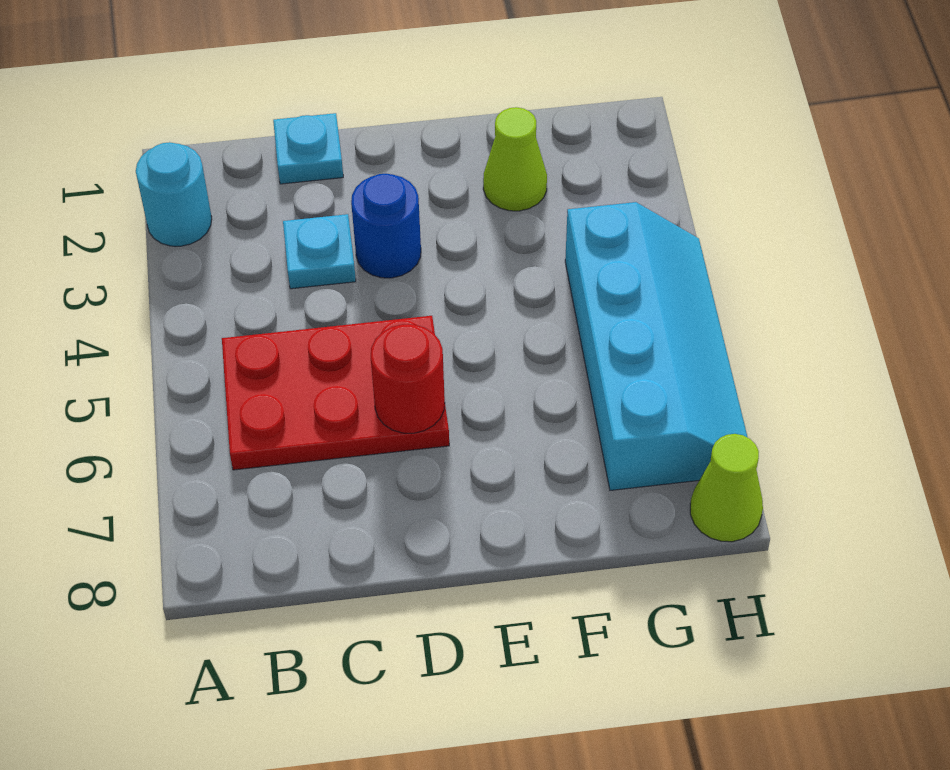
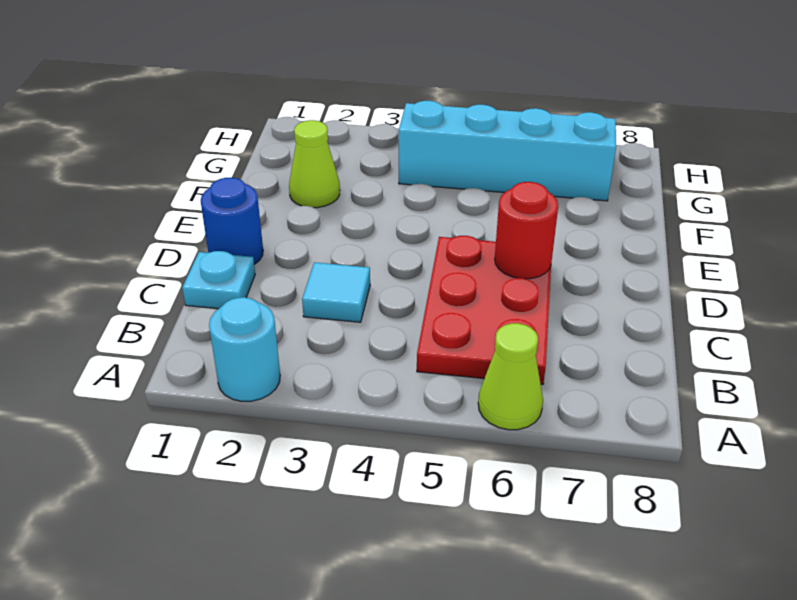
cyan plate C3 level 1 -> cyan tile C3 level 1
blue round brick D3 level 1 -> blue round brick D1 level 1
lime cone H8 level 1 -> lime cone A6 level 1

